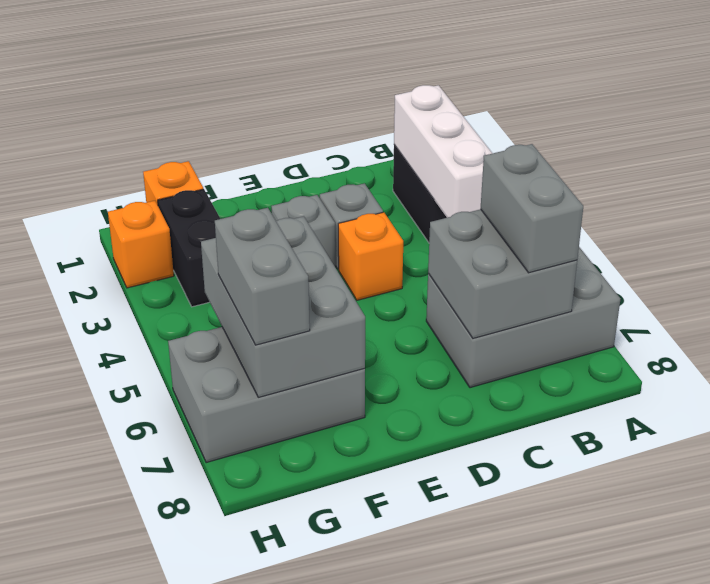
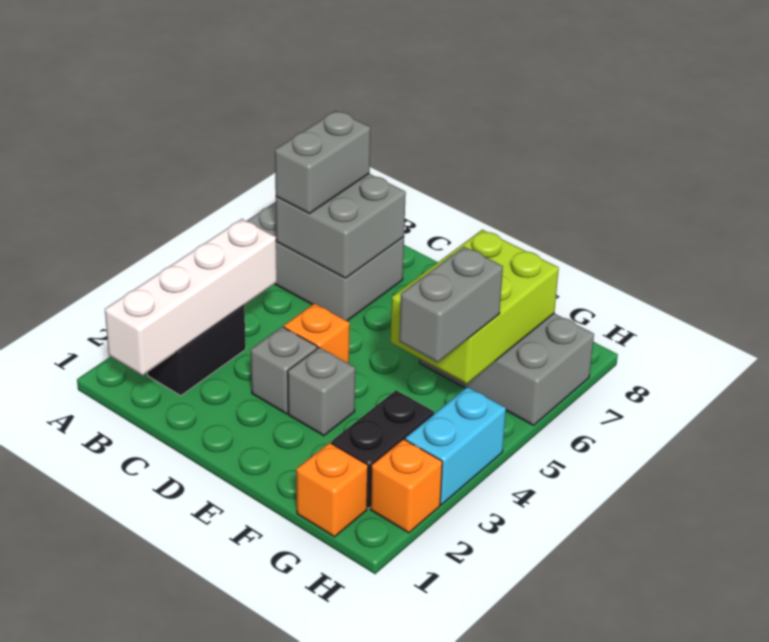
white brick B2:B4 level 2 -> white brick B1:B4 level 2
grey brick F5:G7 level 2 -> lime brick F5:G7 level 2
grey brick G6:G7 level 3 -> grey brick G4:G5 level 3
none -> cyan brick H3:H4 level 1

